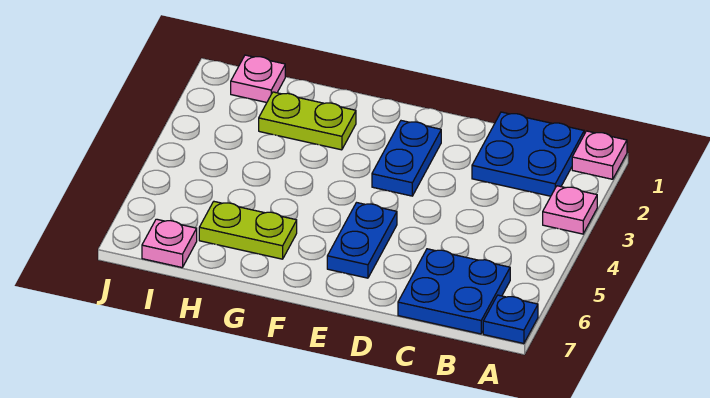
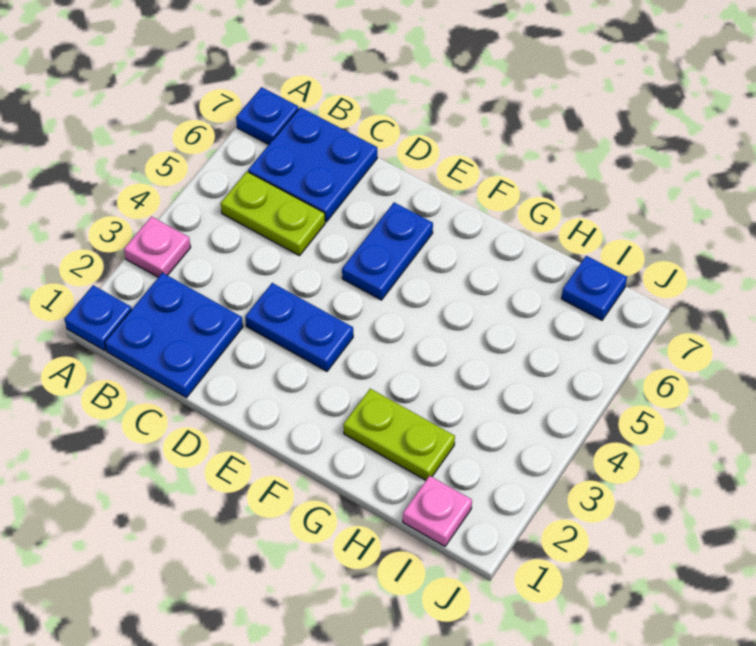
pink plate A1 level 1 -> blue plate A1 level 1
blue plate E2:E3 level 1 -> blue plate D3:E3 level 1
lime plate G6:H6 level 1 -> lime plate B5:C5 level 1
pink plate I7 level 1 -> blue plate I7 level 1

